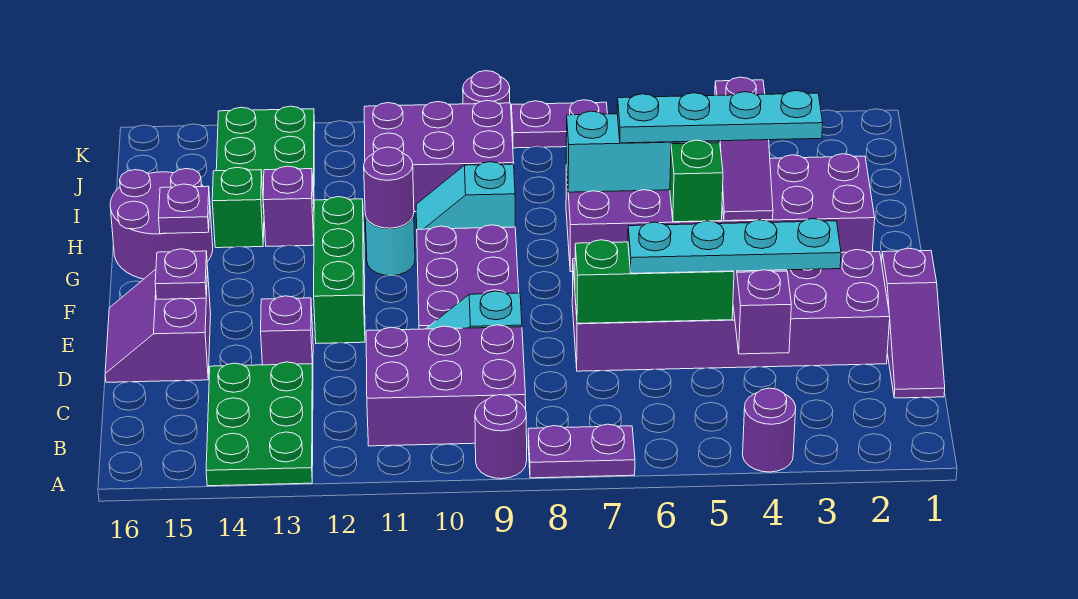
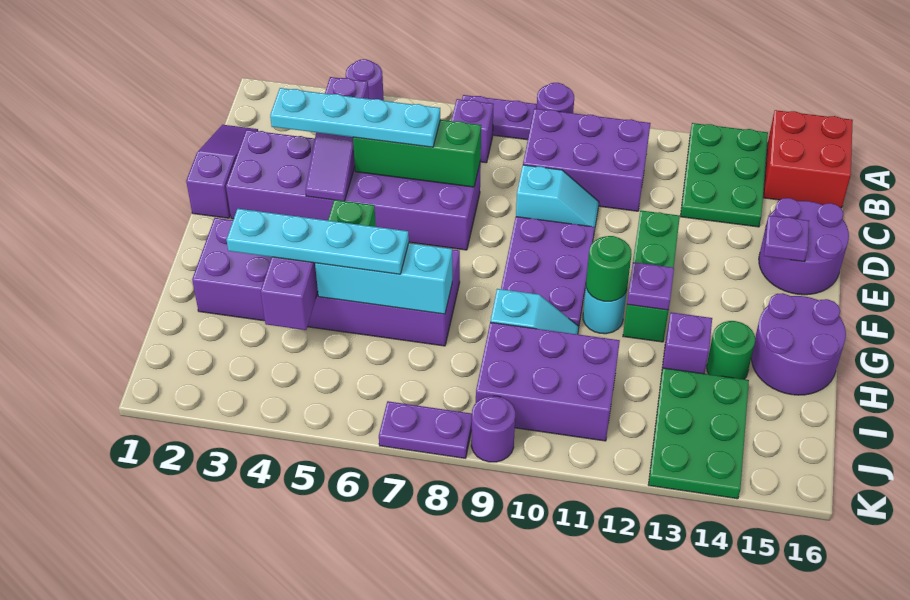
none -> red brick A15:B16 level 1
purple brick D13 level 1 -> purple brick B7 level 1
purple slope D15:E16 level 1 top 15 -> purple round brick D15:E16 level 1
purple round brick G11 level 2 -> green round brick G11 level 2
purple plate G15 level 2 -> purple plate G12 level 2
green brick H14 level 1 -> green round brick H14 level 1

